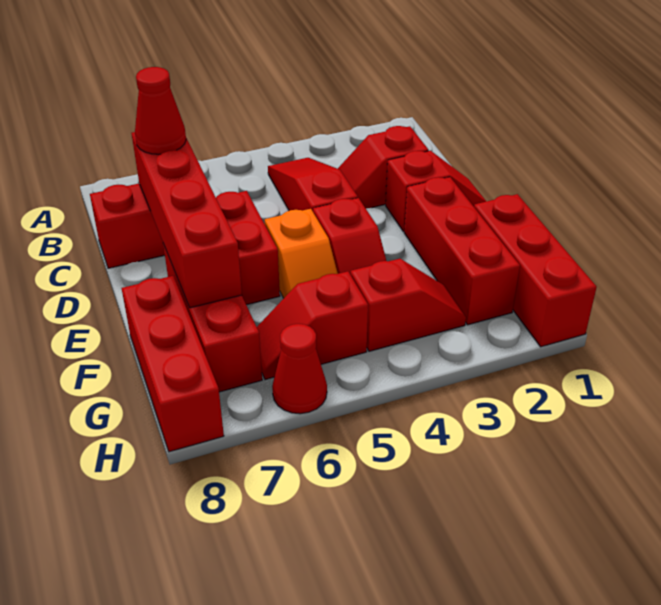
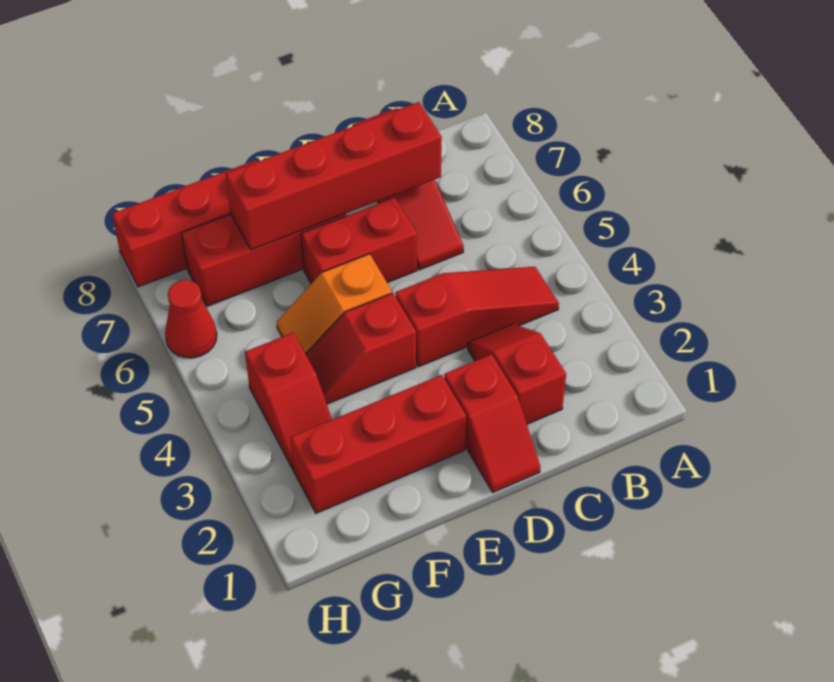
red cone C7 level 3 -> none
red brick F1:H1 level 1 -> none
red slope G5:G6 level 1 top 5 -> none

